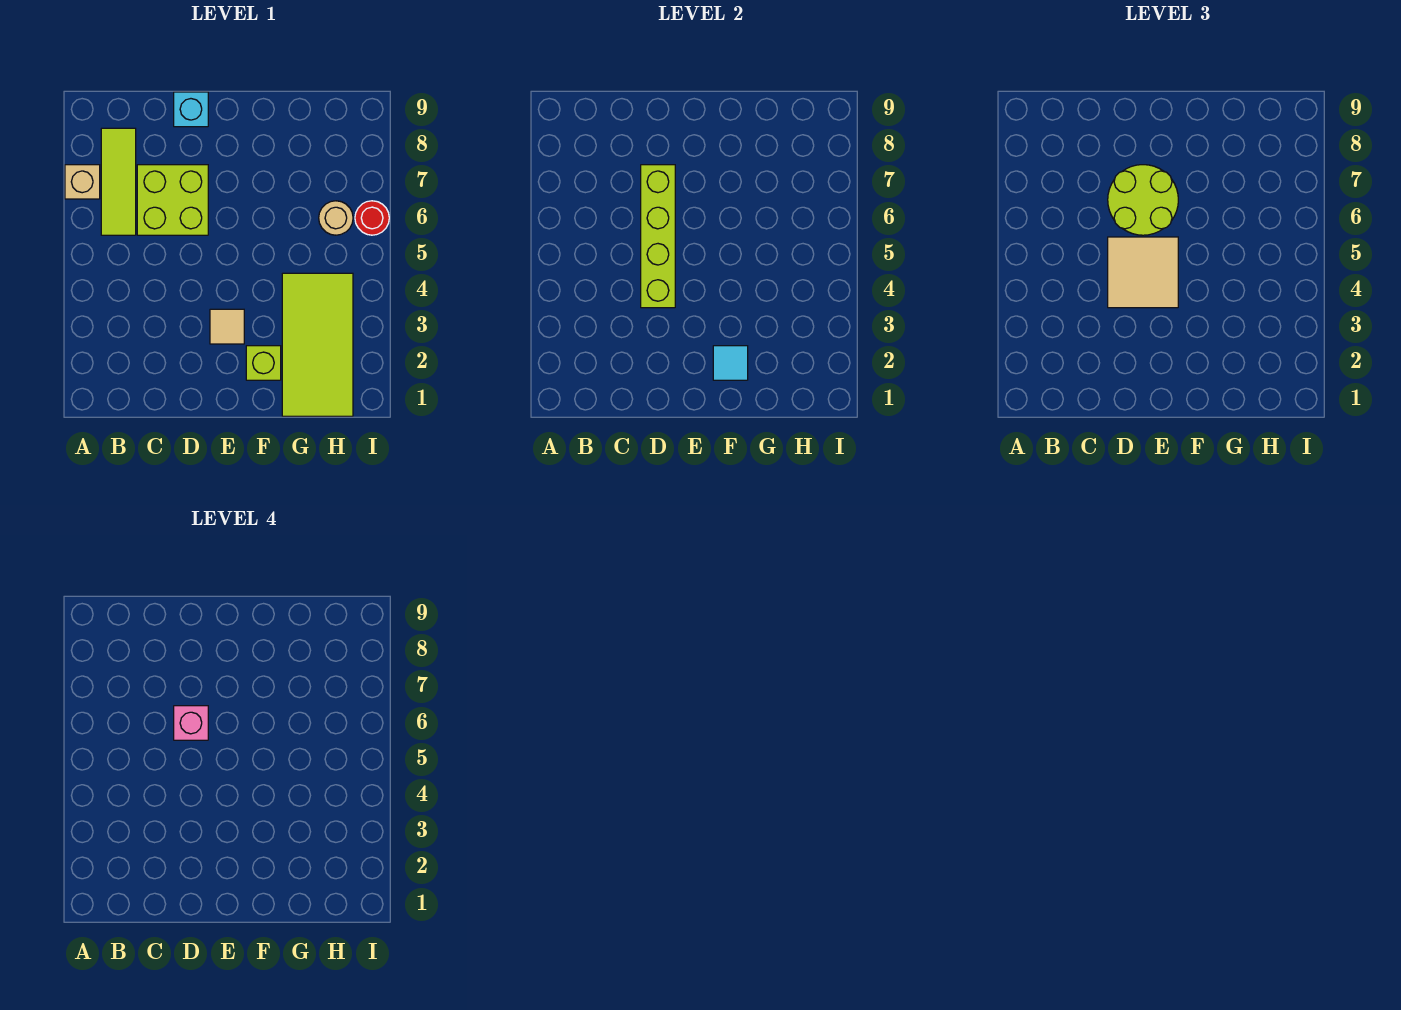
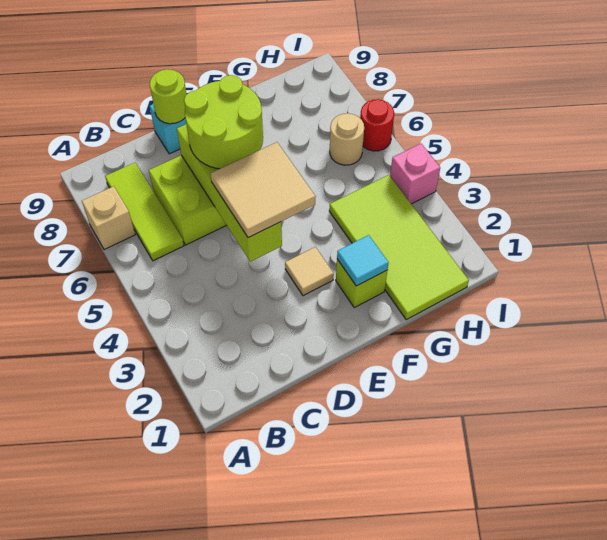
pink brick D6 level 4 -> pink brick I4 level 1
none -> lime round brick D9 level 2

